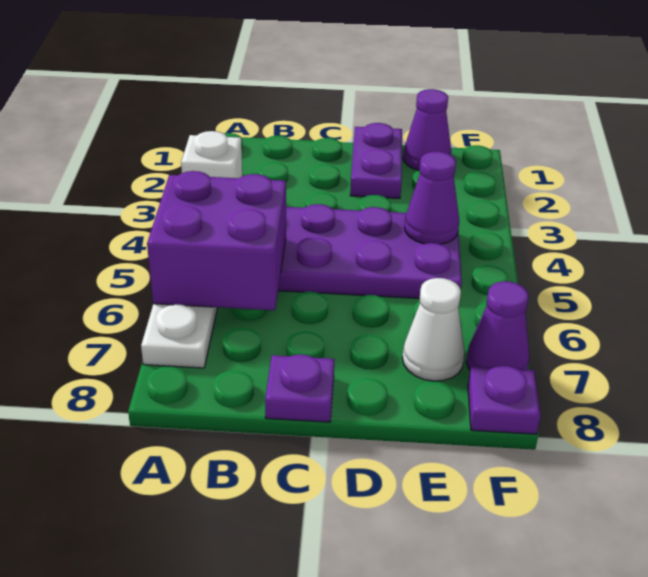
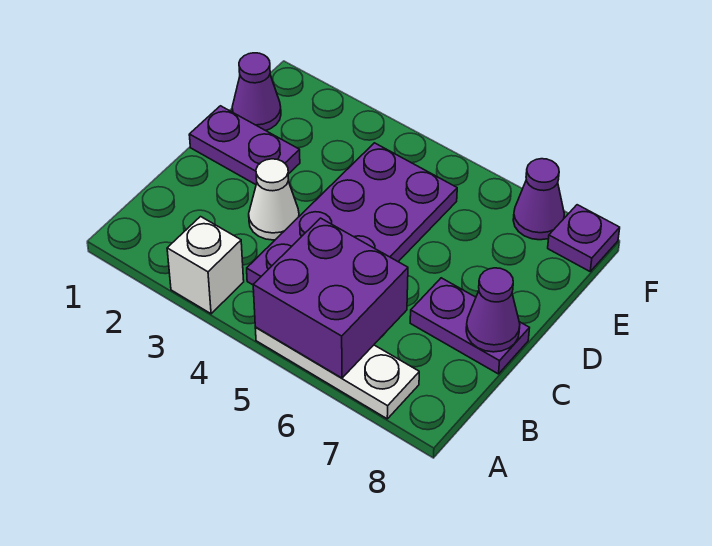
purple plate C8 level 1 -> purple plate C7:C8 level 1
purple cone E4 level 2 -> purple cone C8 level 2
white cone E7 level 1 -> white cone C3 level 1

